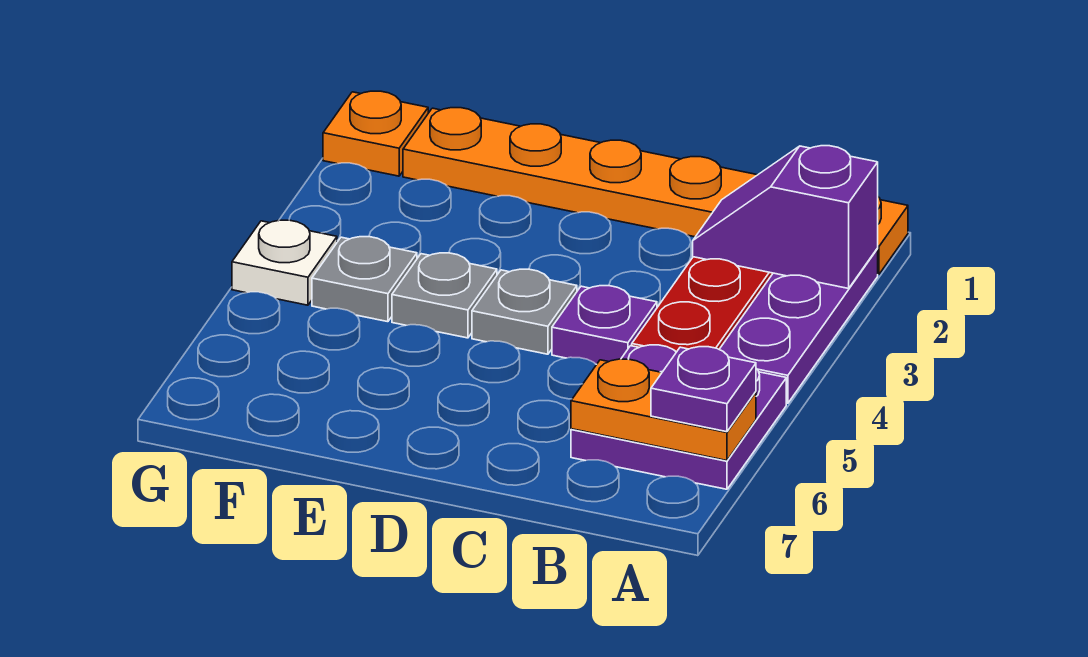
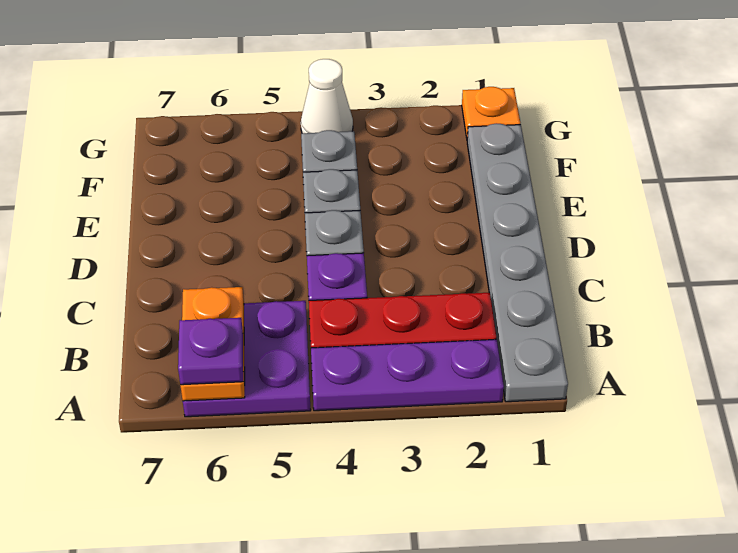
orange plate A1:F1 level 1 -> grey plate A1:F1 level 1
purple slope A2:B2 level 2 top A -> none
white plate G4 level 1 -> white cone G4 level 1

